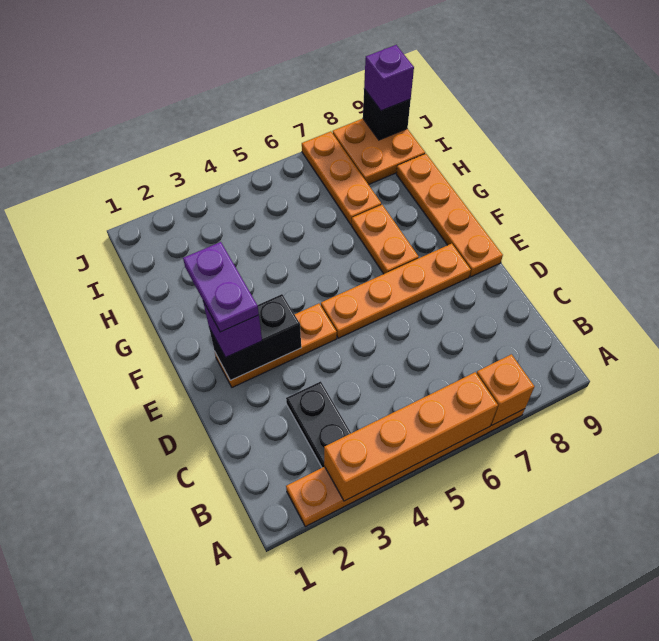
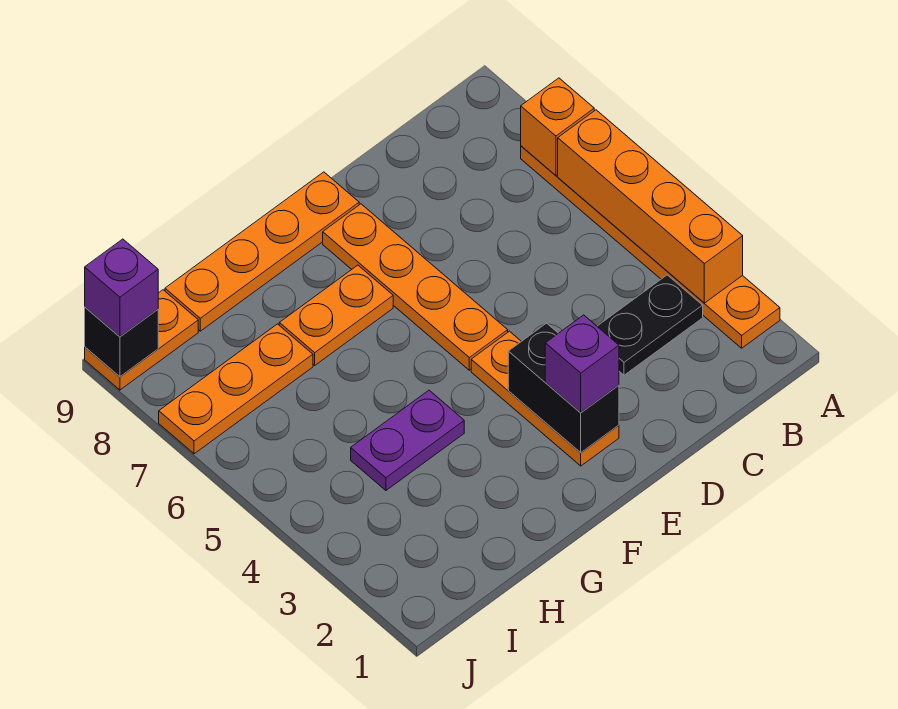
purple plate E2:F2 level 4 -> purple plate G4:H4 level 1
orange plate I8:J9 level 1 -> orange plate I9:J9 level 1

